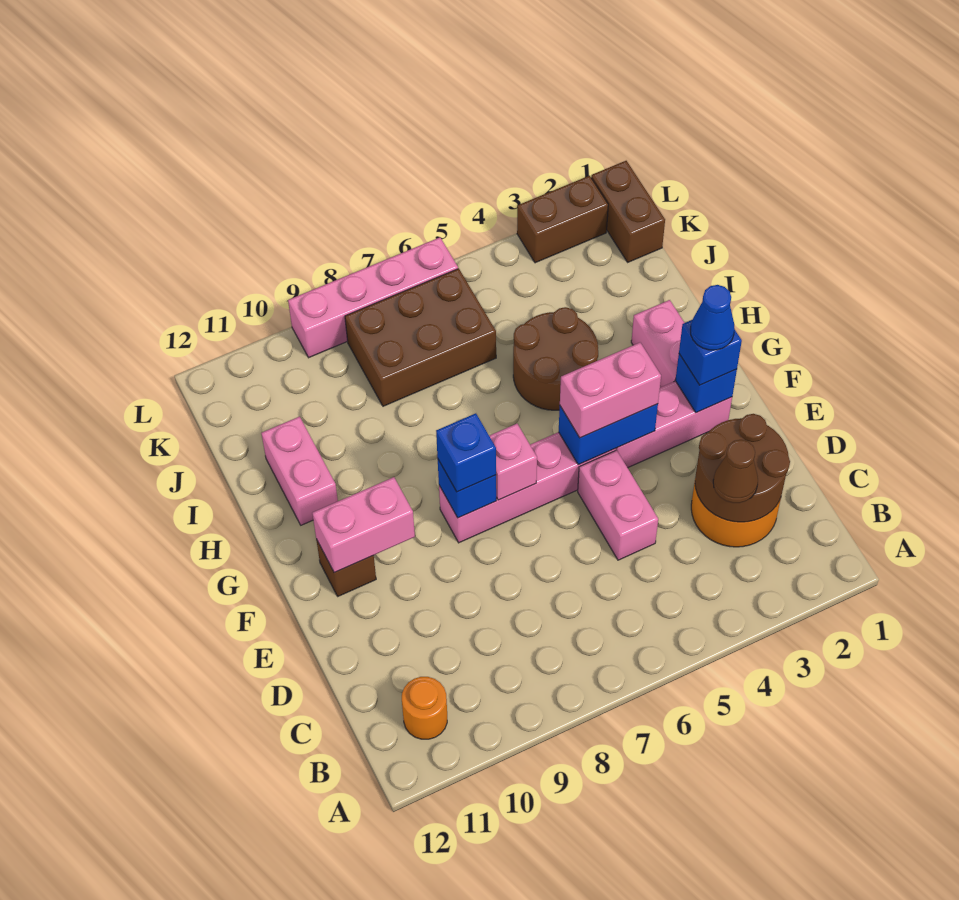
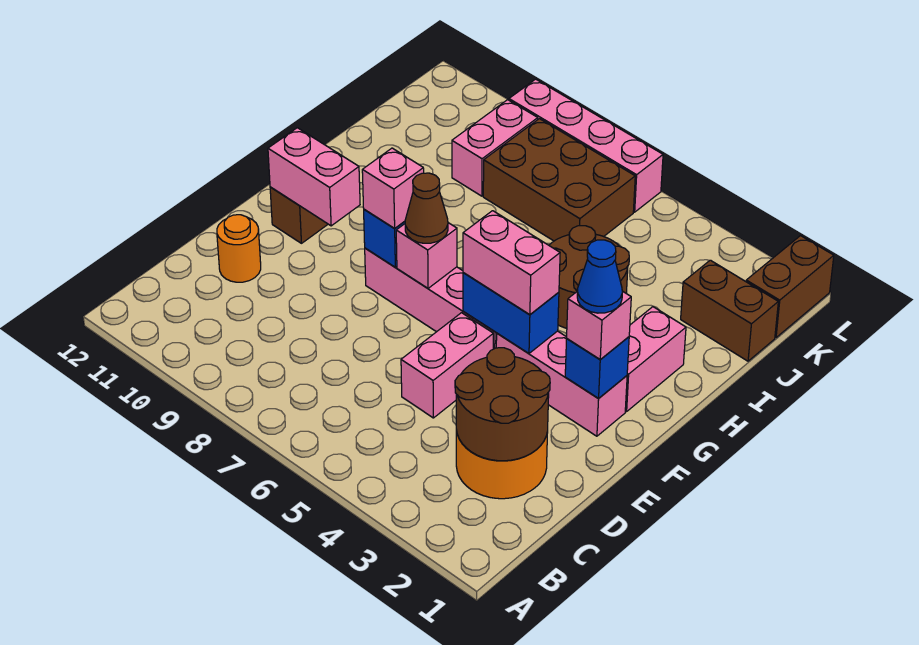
orange round brick B11 level 1 -> orange round brick D11 level 1
brown cone C3 level 3 -> brown cone F7 level 3
blue brick F2 level 3 -> pink brick F2 level 3
blue brick F8 level 3 -> pink brick F8 level 3
pink brick H11:I11 level 1 -> pink brick J9:K9 level 1
brown brick L2:L3 level 1 -> brown brick J1:J2 level 1

